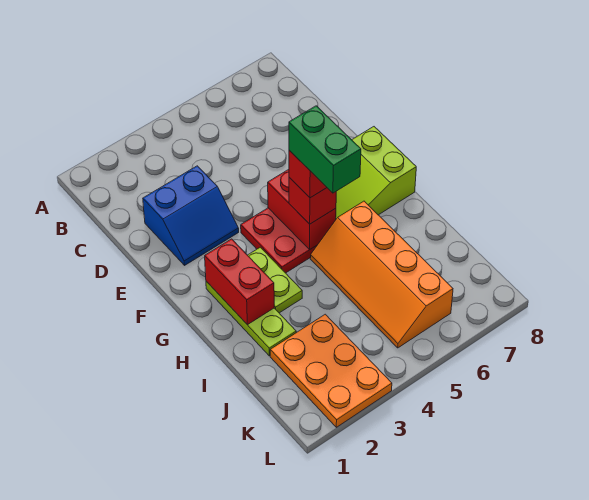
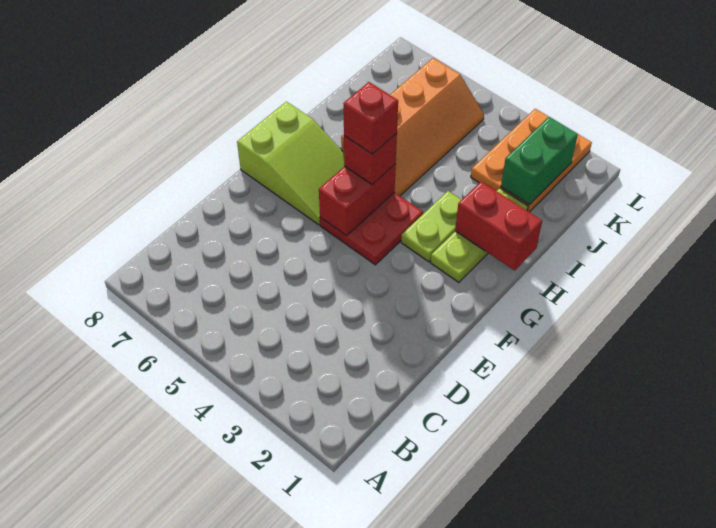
blue slope D2:E3 level 1 top D -> none
red brick G2:H2 level 2 -> red brick H1:H2 level 2
green brick G5:H5 level 5 -> green brick J2:K2 level 2

